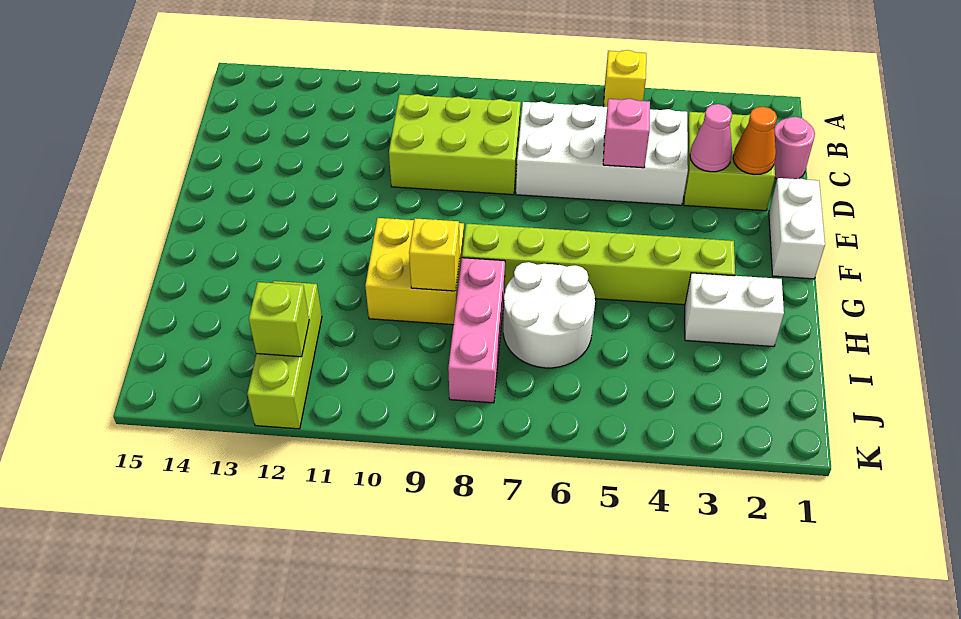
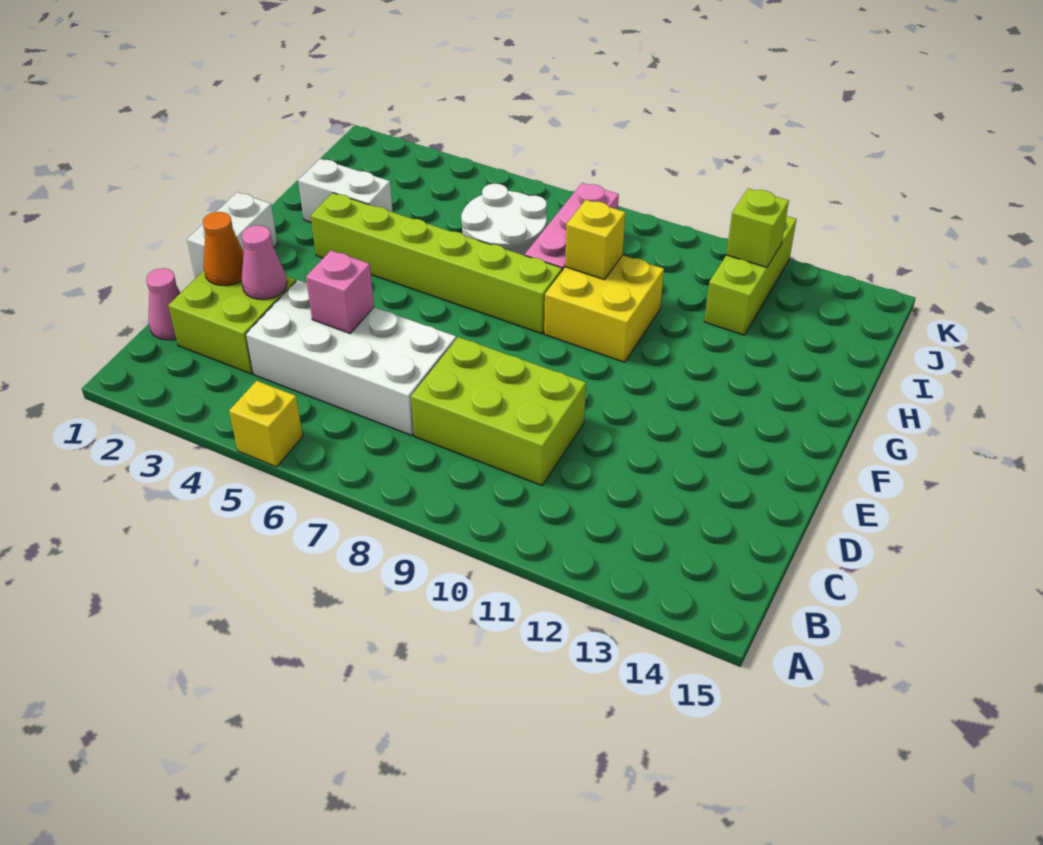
pink round brick C1 level 1 -> pink cone C1 level 1

